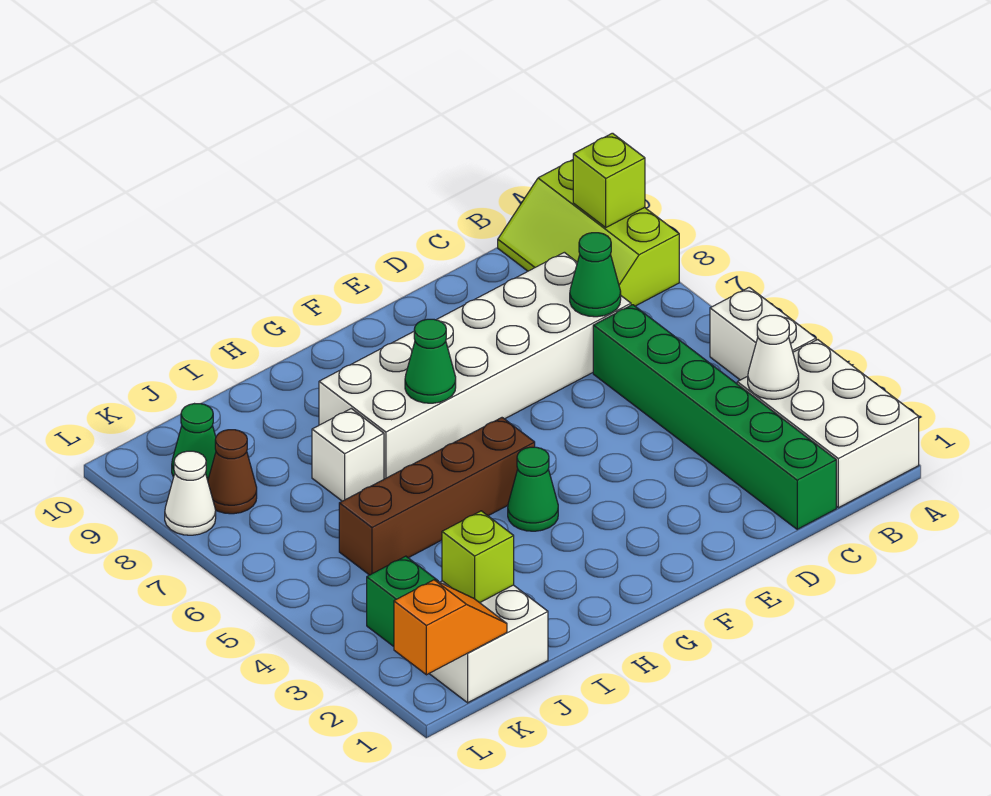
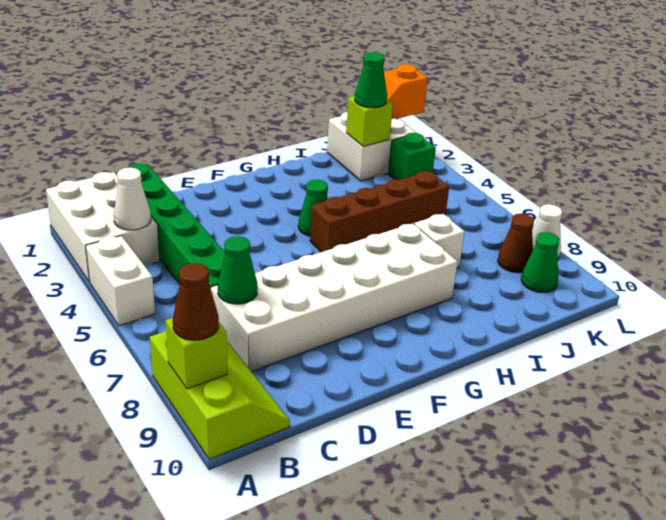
none -> brown cone A9 level 3
green cone G7 level 2 -> green cone J2 level 3

